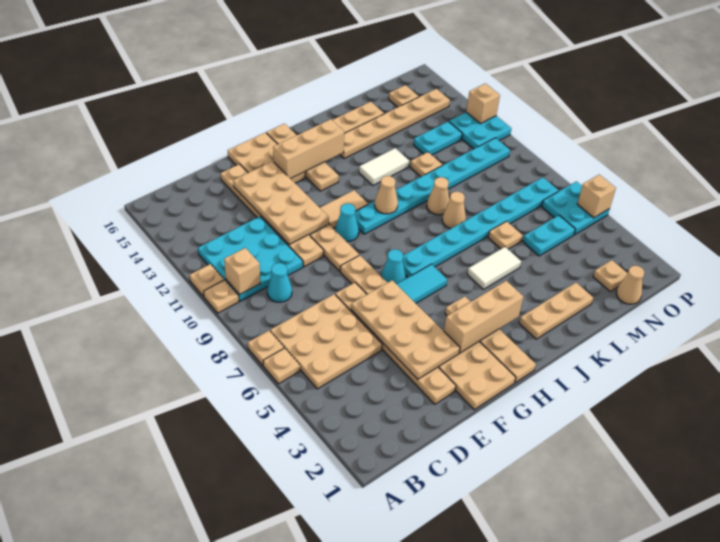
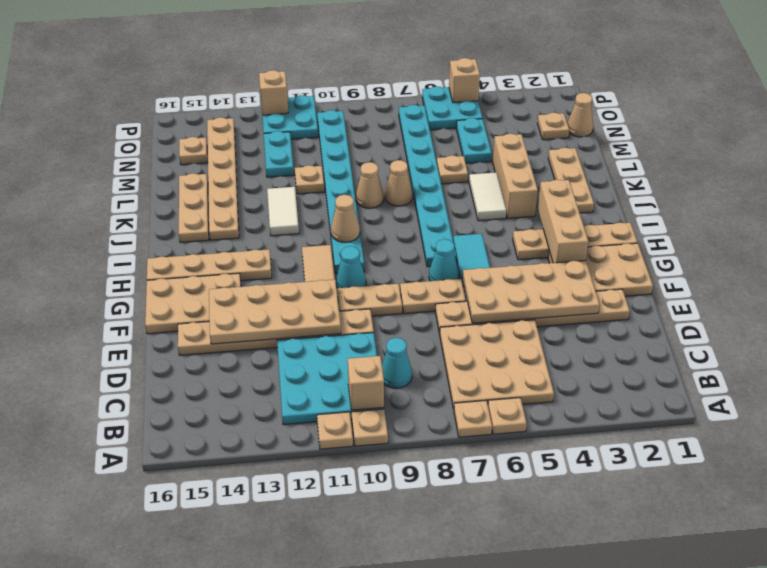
tan brick G14:I14 level 2 -> tan brick J4:L4 level 1

